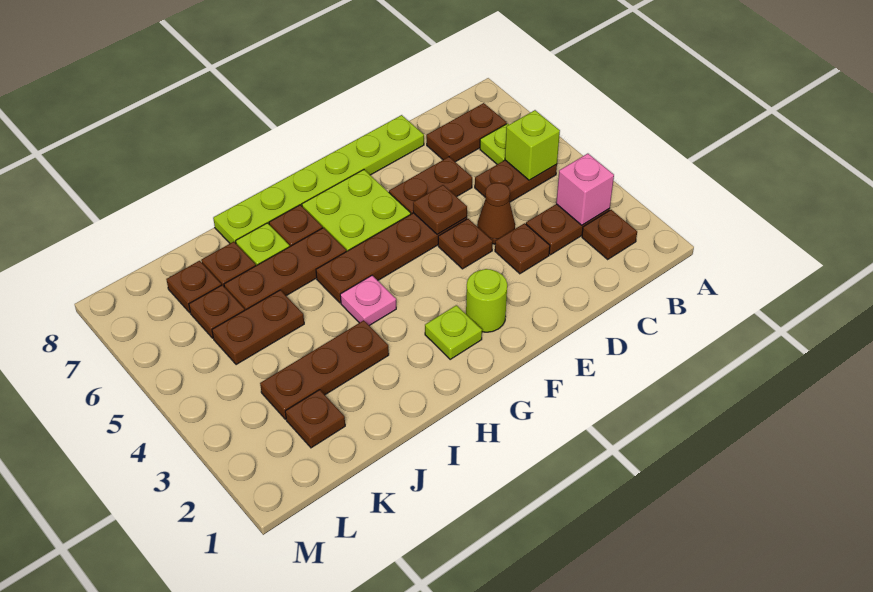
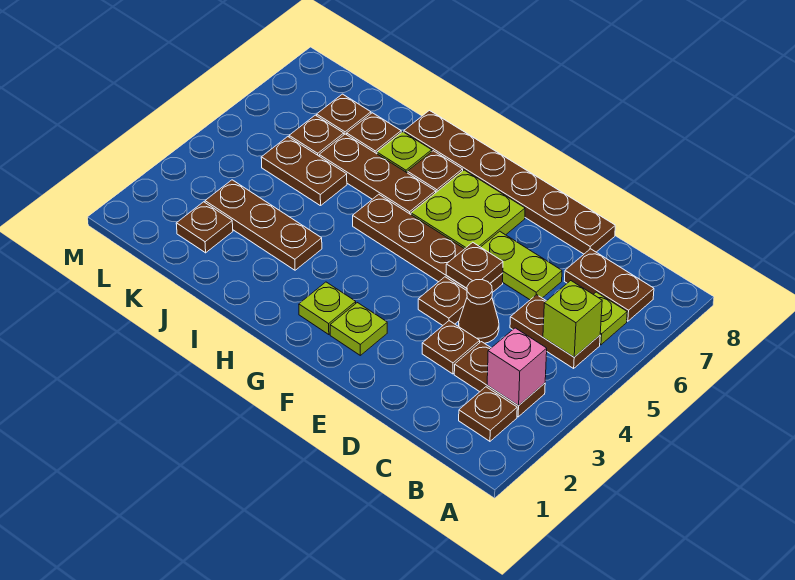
brown plate D6:E6 level 1 -> lime plate D6:E6 level 1
lime plate D8:I8 level 1 -> brown plate D8:I8 level 1
lime round brick F2 level 1 -> lime plate F2 level 1
pink plate H4 level 1 -> none

